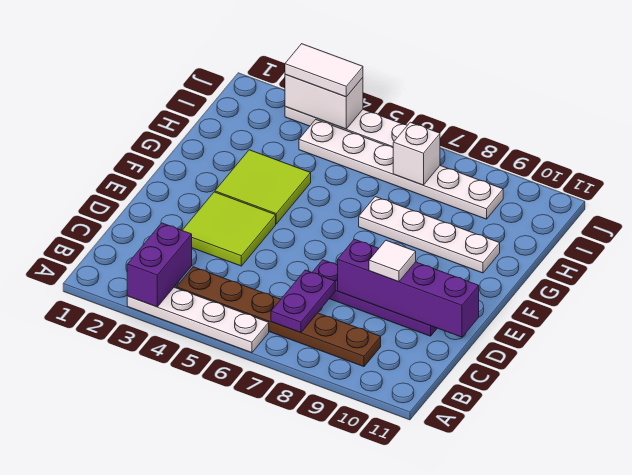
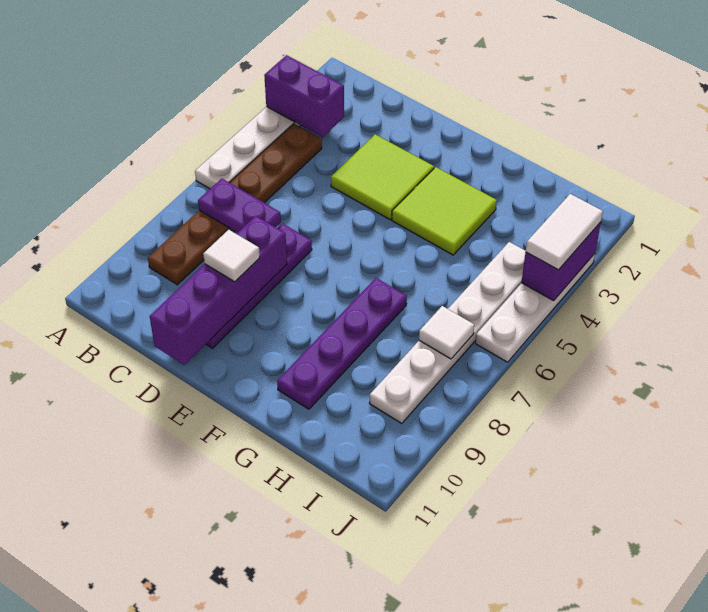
white plate G7:G10 level 1 -> purple plate G7:G10 level 1
white brick I7 level 2 -> white tile I7 level 2
white brick J3:J4 level 2 -> purple brick J3:J4 level 2

